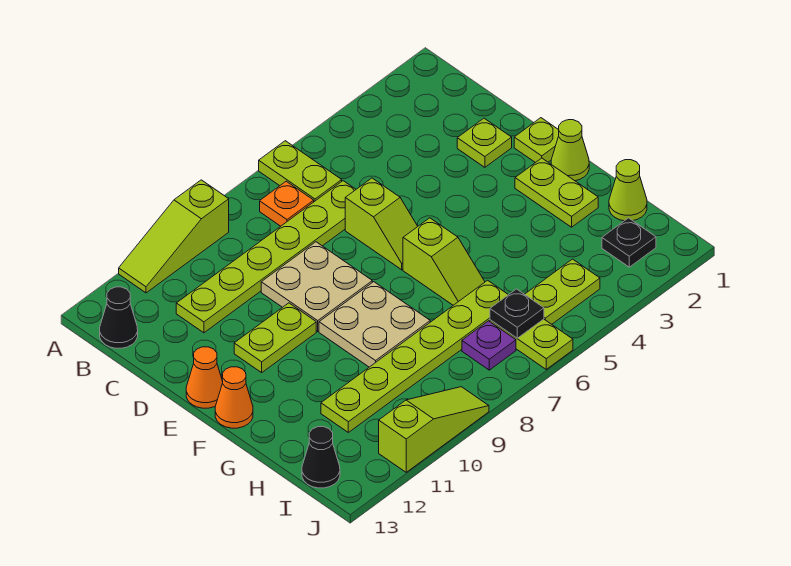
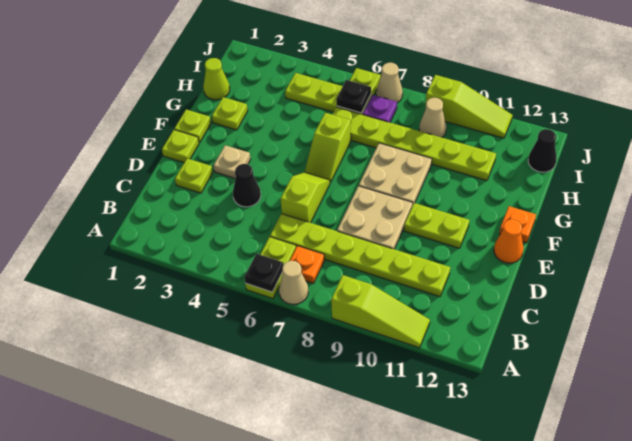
none -> tan cone A7 level 1
black cone B13 level 1 -> black cone D4 level 1
none -> tan plate E3 level 1
lime cone F1 level 1 -> lime plate F1 level 1
lime plate F2:G2 level 1 -> lime plate G2 level 1
lime slope F6:G6 level 1 top F -> lime slope F6:G6 level 1 top G
orange cone F13 level 1 -> orange plate F13 level 1
black plate I2 level 1 -> black plate A6 level 2
none -> tan cone I9 level 1
none -> tan cone J7 level 1
lime slope J9:J11 level 1 top 11 -> lime slope J9:J11 level 1 top 9

